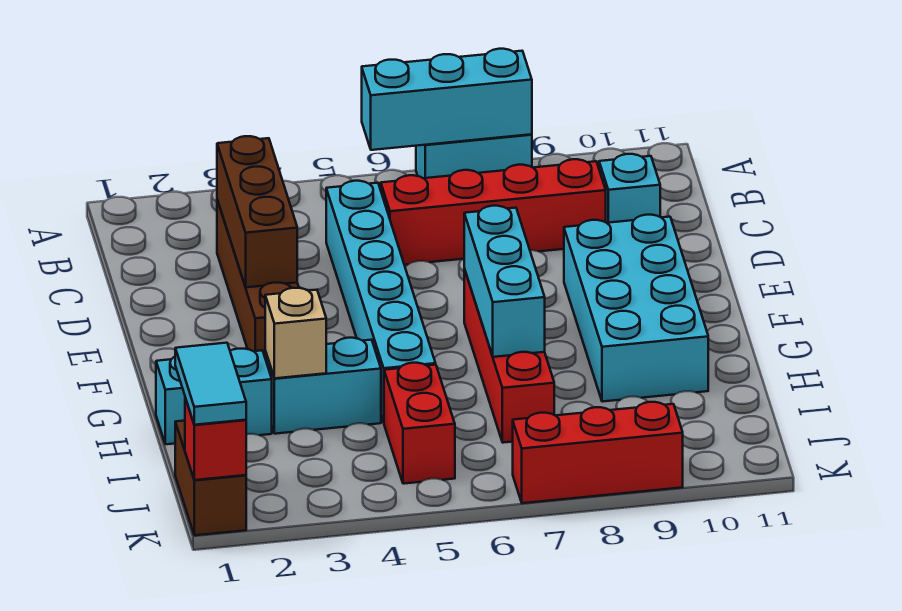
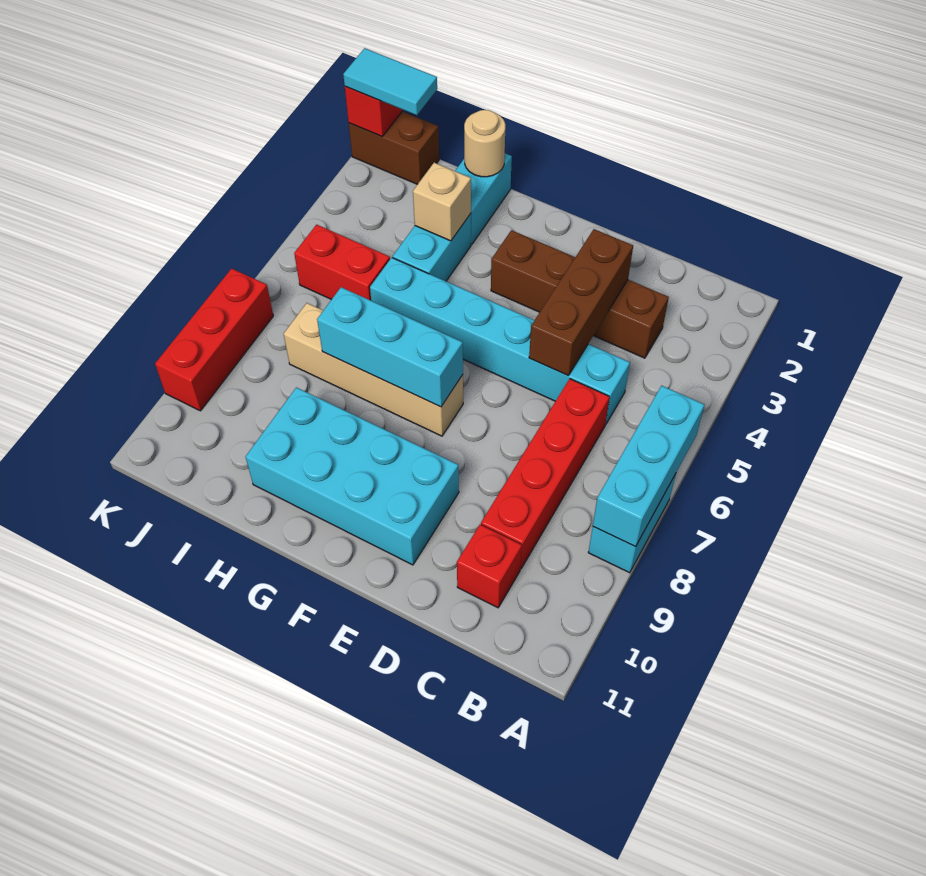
brown brick C3:E3 level 2 -> brown brick D3:D5 level 2
cyan brick C10 level 1 -> red brick C10 level 1
red brick F7:I7 level 1 -> tan brick F7:I7 level 1
none -> tan round brick H1 level 2

